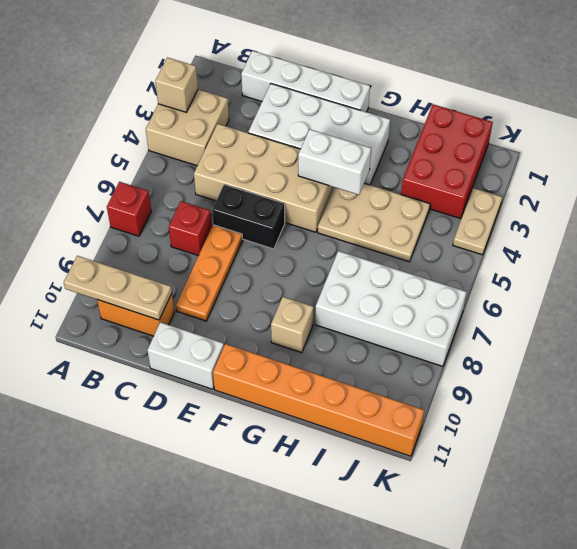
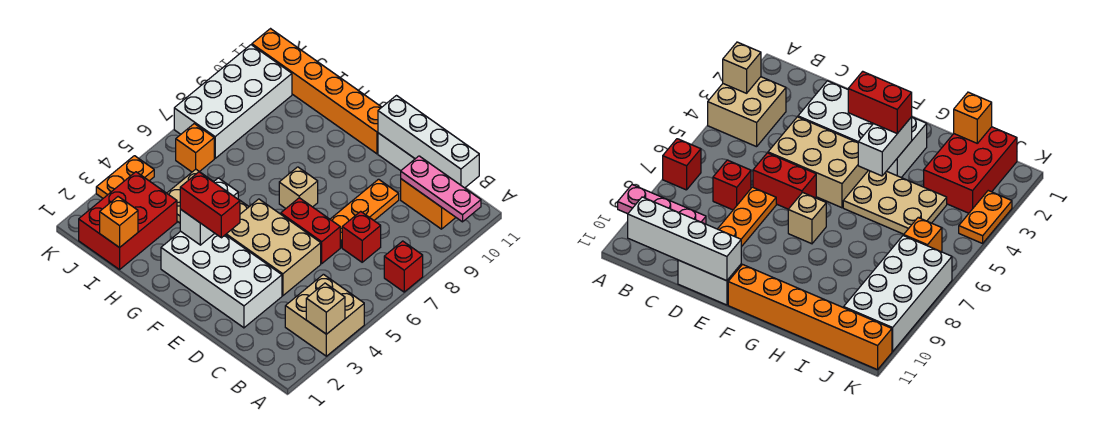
tan plate A10:C10 level 2 -> pink plate A10:C10 level 2
white brick C1:F1 level 1 -> white brick B11:E11 level 2
tan brick C4:F5 level 1 -> tan brick D4:F5 level 1
black brick D6:E6 level 1 -> red brick D6:E6 level 1
none -> red brick F3:G3 level 3
white brick F4:G4 level 2 -> white brick G3:G4 level 2
tan brick G9 level 1 -> tan brick F7 level 1
white brick H7:K8 level 1 -> white brick J7:K10 level 1
none -> orange brick I1 level 2
none -> orange brick J6 level 1
tan plate K3:K4 level 1 -> orange plate K3:K4 level 1

